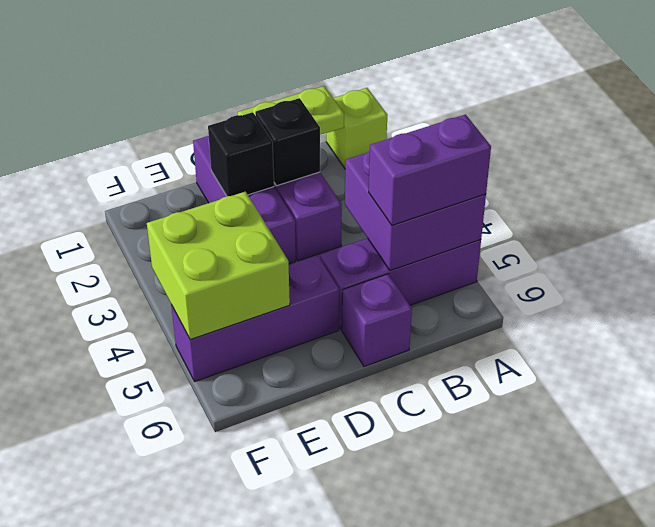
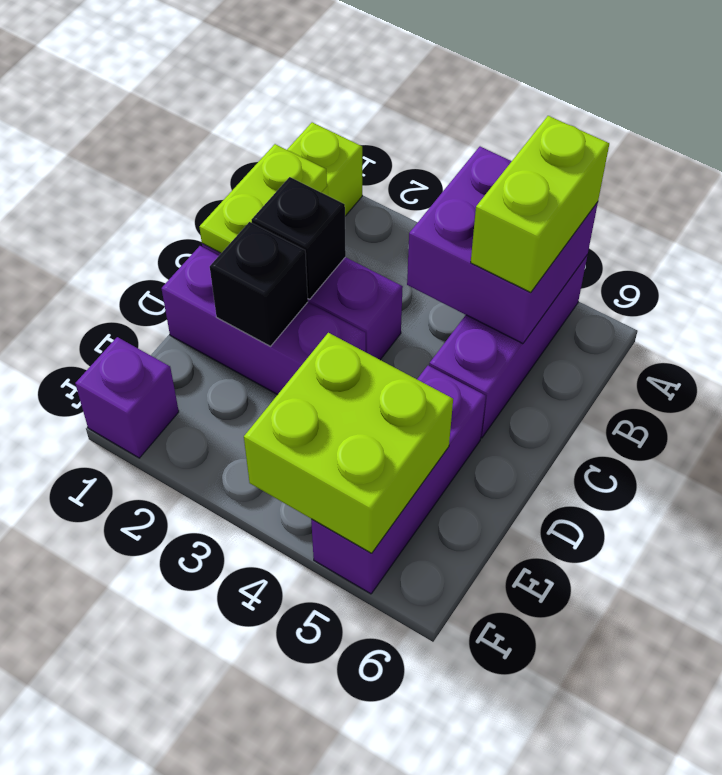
purple brick A5:B5 level 3 -> lime brick A5:B5 level 3
purple brick C6 level 1 -> purple brick F1 level 1

